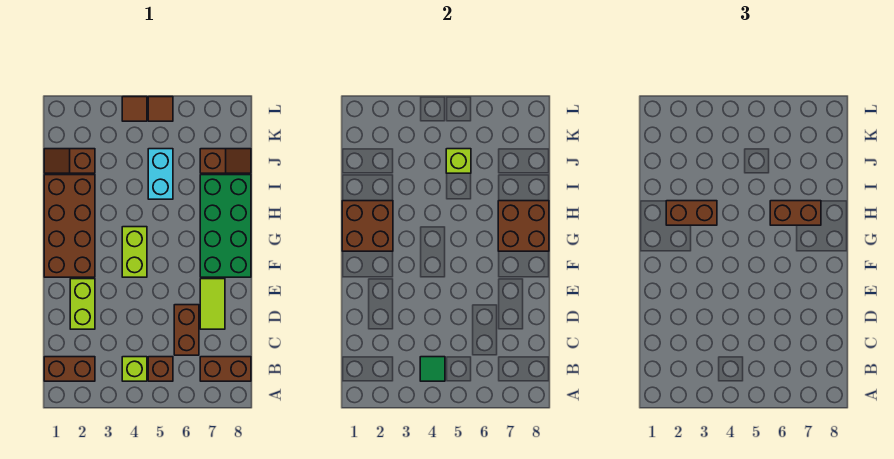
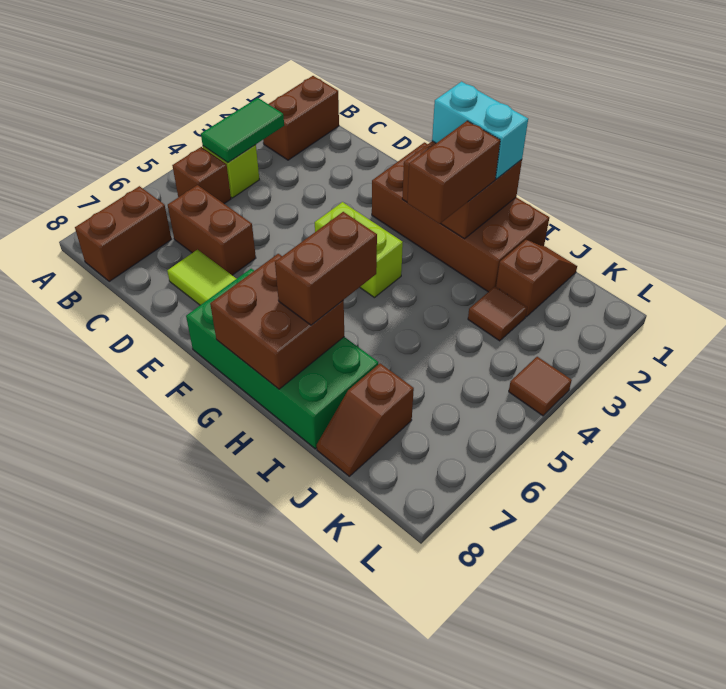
green tile B4 level 2 -> green tile B3:B4 level 2
lime brick D2:E2 level 1 -> none
cyan brick I5:J5 level 1 -> cyan brick G1:H1 level 3
lime brick J5 level 2 -> none
brown tile L5 level 1 -> brown tile J3 level 1

